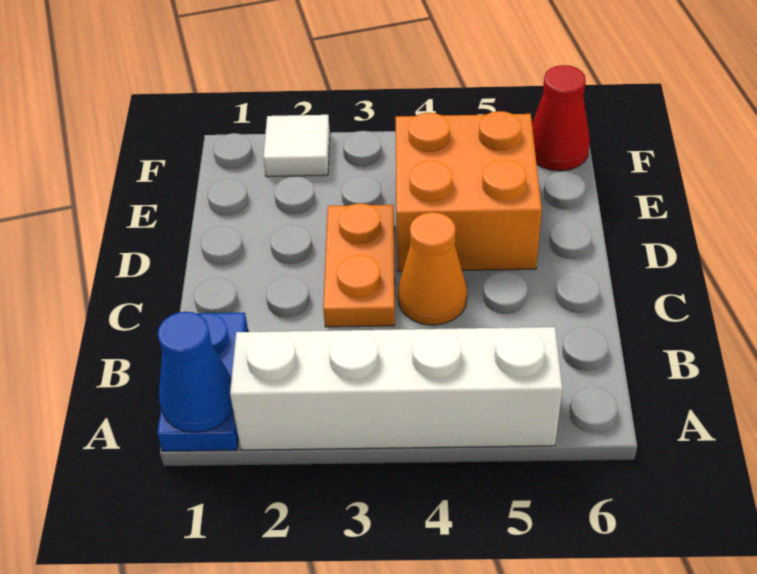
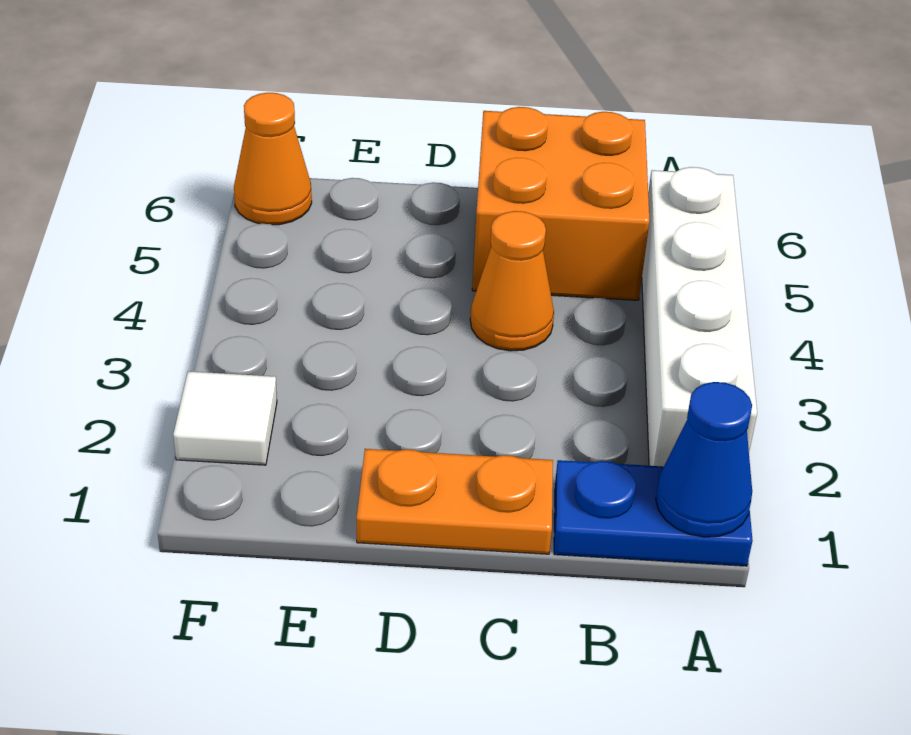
orange plate C3:D3 level 1 -> orange plate C1:D1 level 1
orange brick D4:E5 level 1 -> orange brick B5:C6 level 1
red cone F6 level 1 -> orange cone F6 level 1

